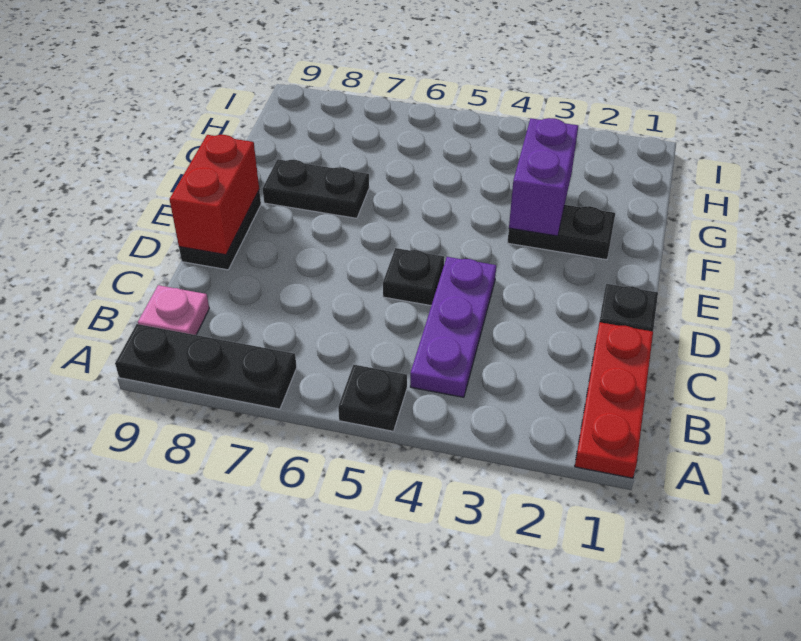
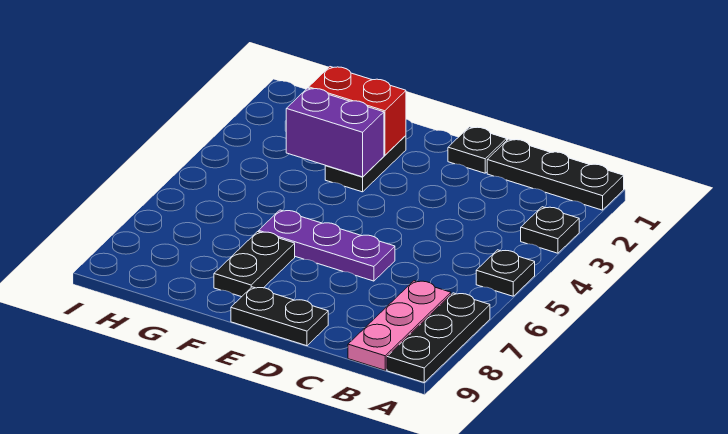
red plate A1:C1 level 1 -> black plate A1:C1 level 1
purple plate B4:D4 level 1 -> purple plate D6:F6 level 1
pink plate B9 level 1 -> pink plate B7:B9 level 1
black plate D5 level 1 -> black plate A3 level 1
red brick D9:E9 level 2 -> red brick F2:G2 level 2

